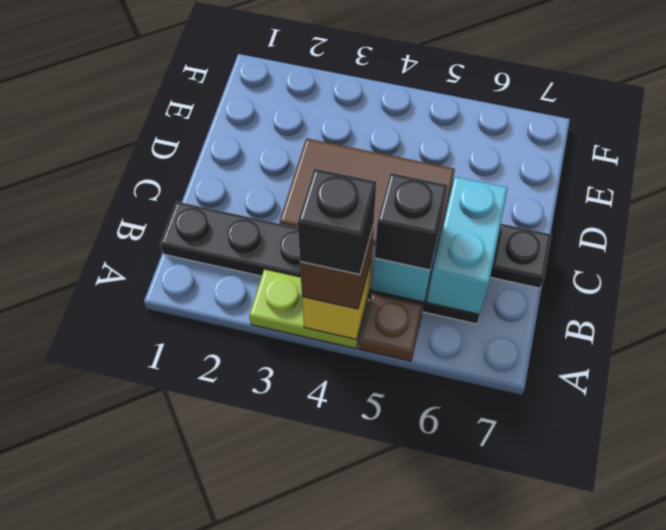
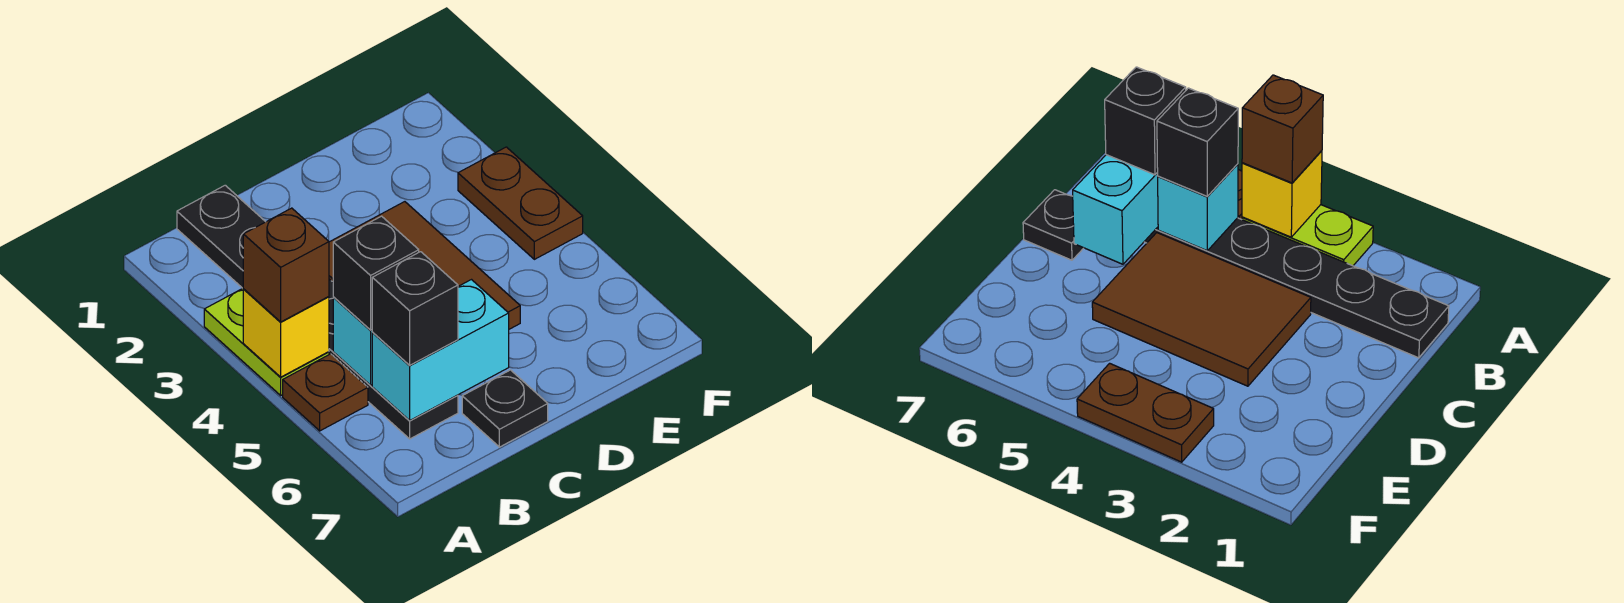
black brick A4 level 4 -> black brick B6 level 3
none -> brown plate F3:F4 level 1

